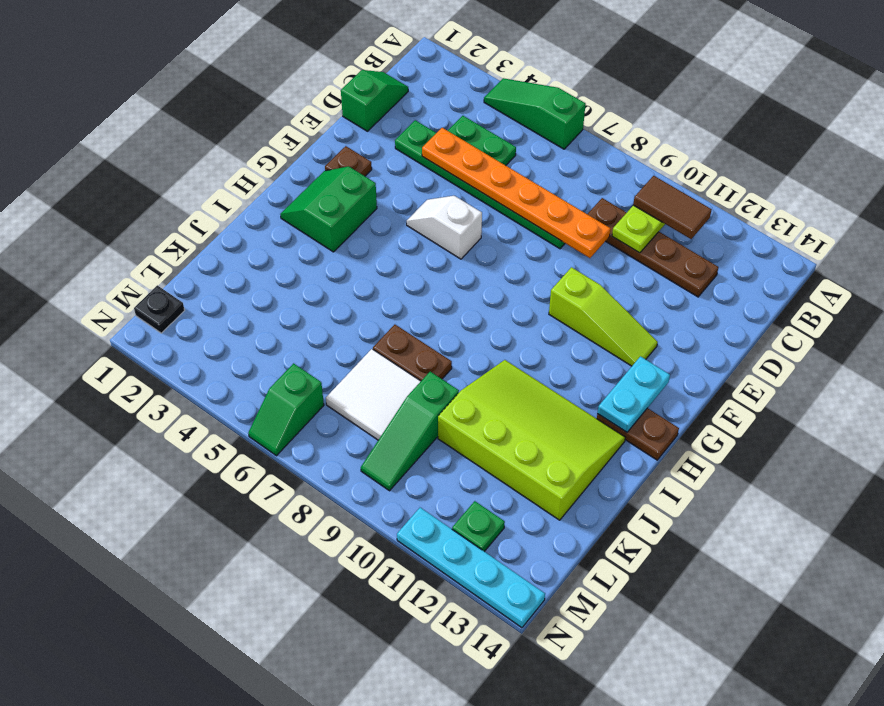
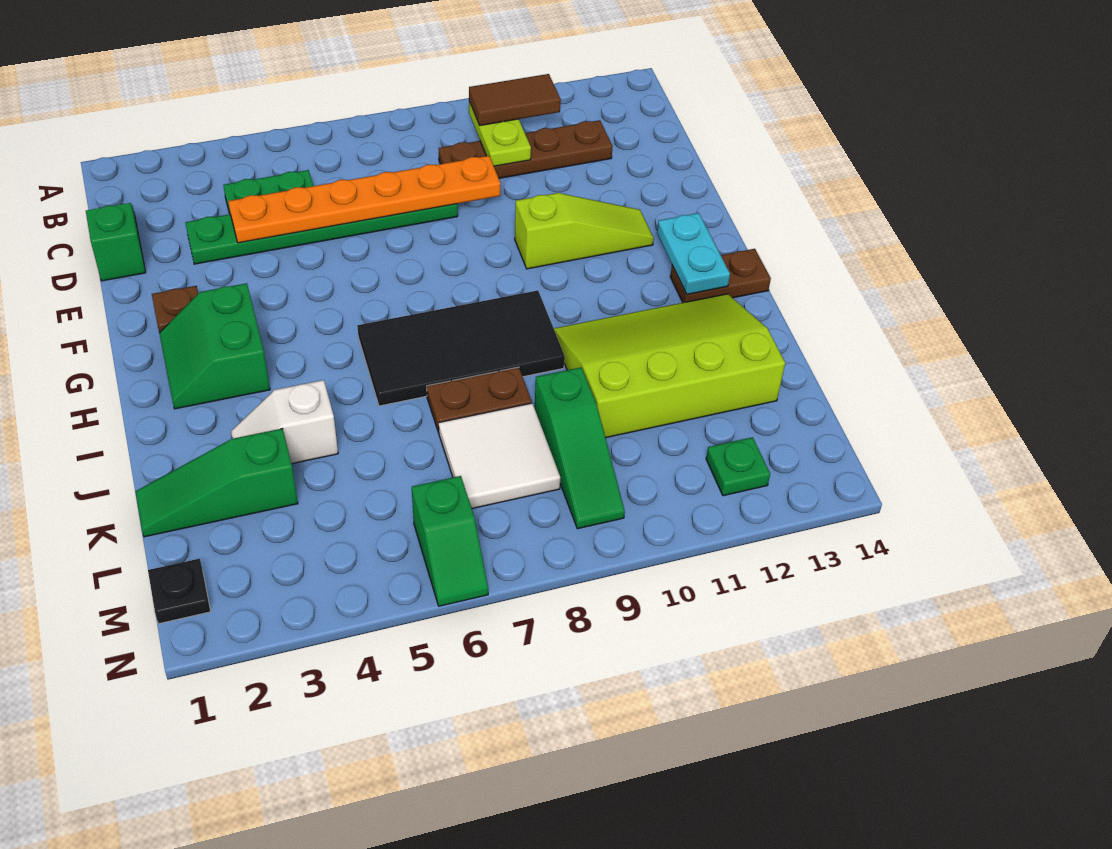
green slope A4:A6 level 1 top 6 -> green slope K1:K3 level 1 top 3
white slope F5:F6 level 1 top 6 -> white slope J3:J4 level 1 top 4
none -> black tile H6:I9 level 1
cyan plate N11:N14 level 1 -> none

